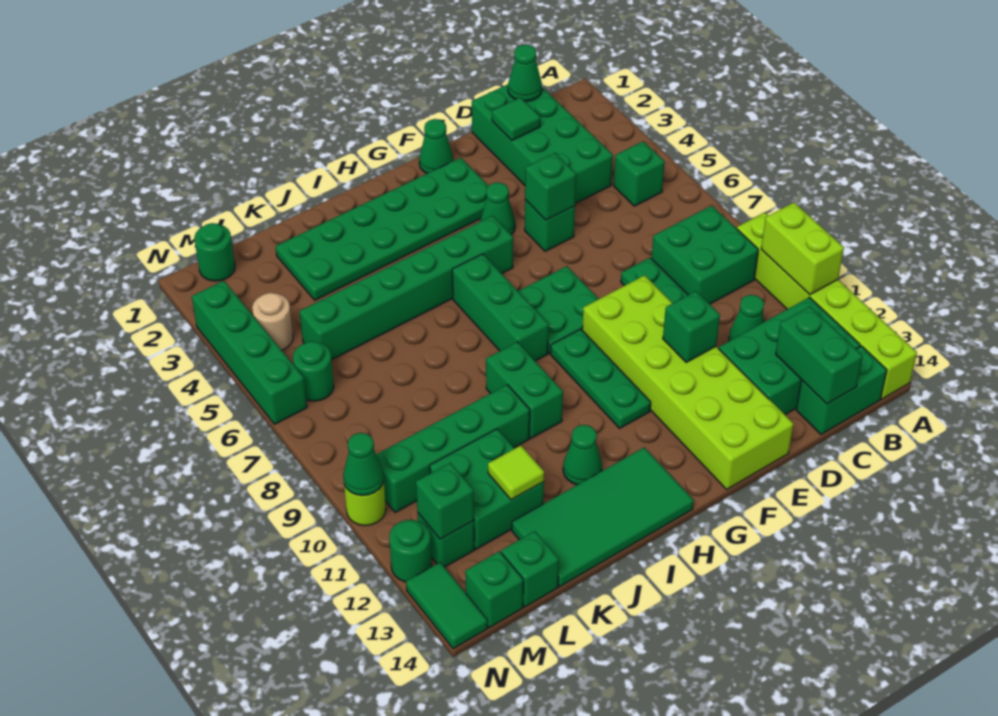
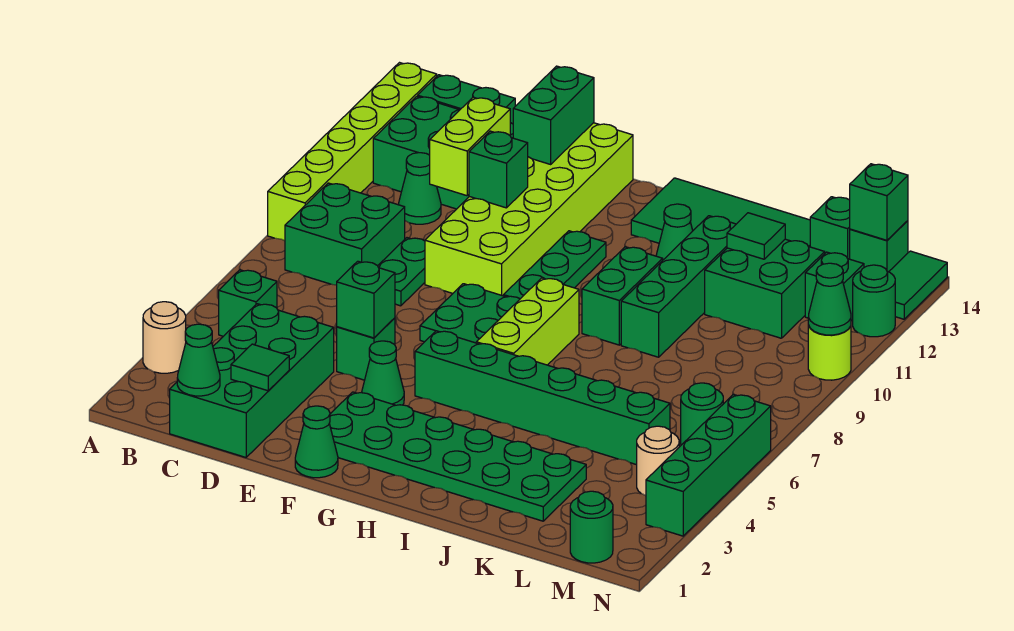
none -> tan round brick A3 level 1
lime brick A10:A11 level 2 -> lime brick D11:D12 level 2
green brick C13:C14 level 2 -> green brick E13:E14 level 2
green brick H6:H8 level 1 -> lime brick H6:H8 level 1
green brick J10:M10 level 1 -> green brick J9:J12 level 1
lime tile K12 level 2 -> green tile K12 level 2
green brick M12 level 2 -> green brick M14 level 2

